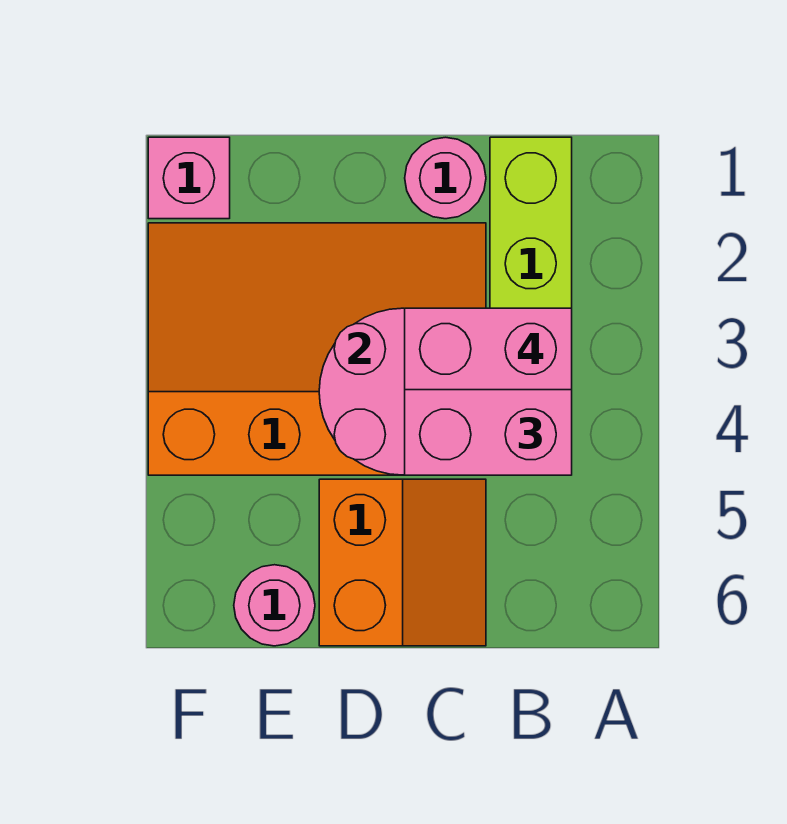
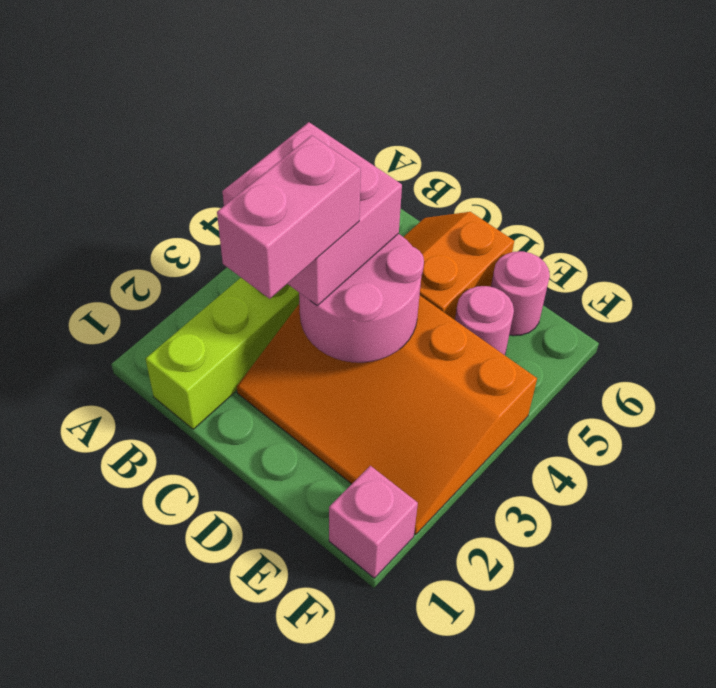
pink brick B3:C3 level 4 -> pink brick C2:C3 level 4
pink round brick C1 level 1 -> pink round brick E5 level 1

